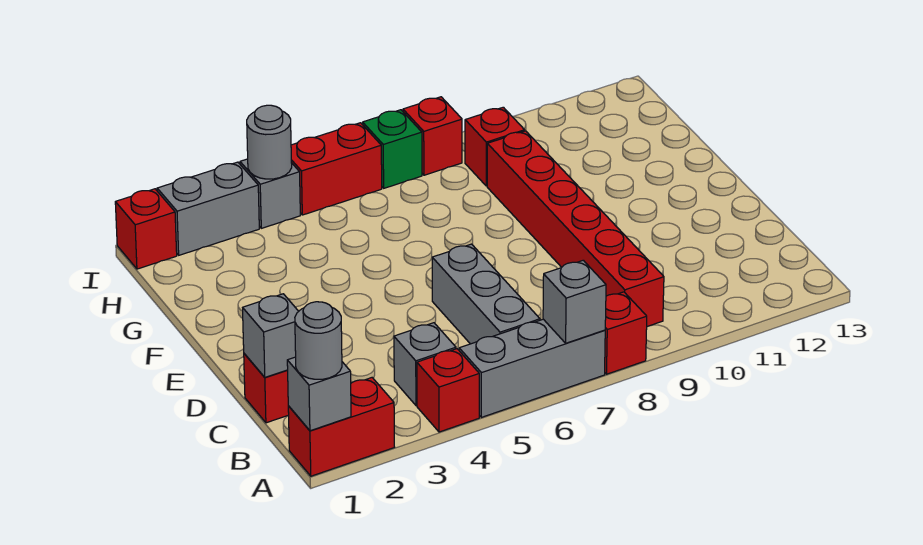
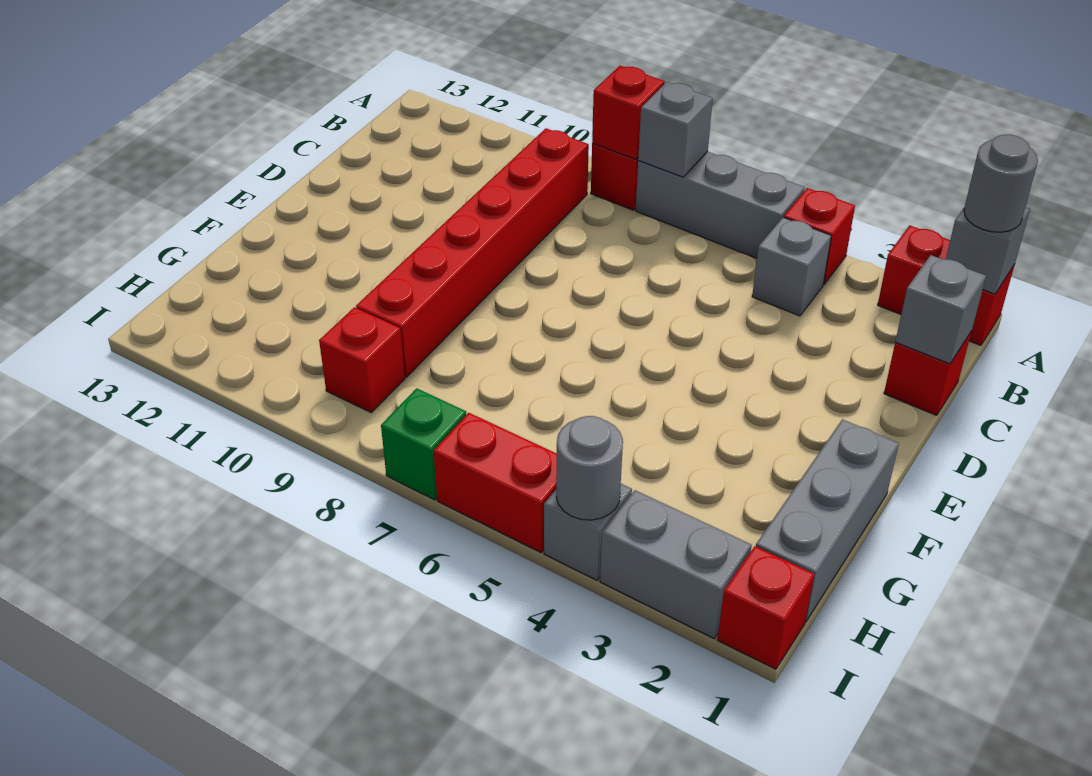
grey brick B6:D6 level 1 -> grey brick F1:H1 level 1
red brick I8 level 1 -> red brick A8 level 2

